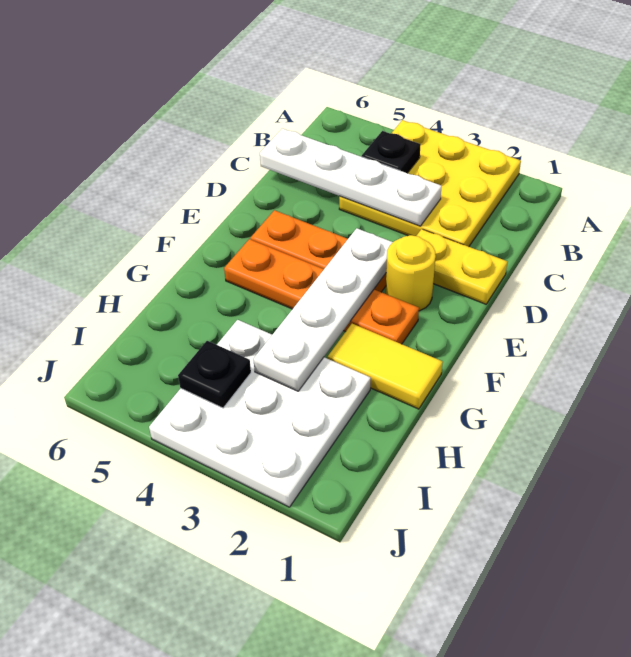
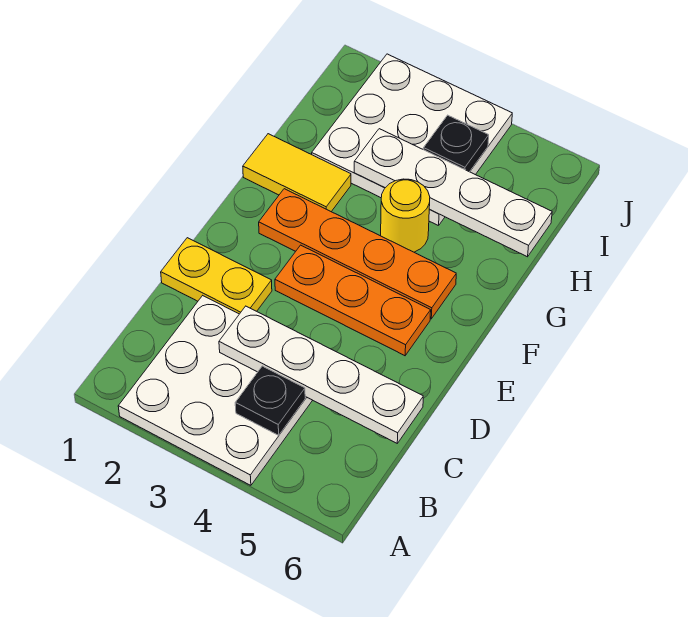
yellow plate A2:C4 level 1 -> white plate A2:C4 level 1
yellow round brick E2 level 1 -> yellow round brick G4 level 1
white plate E3:H3 level 2 -> white plate H3:H6 level 2

